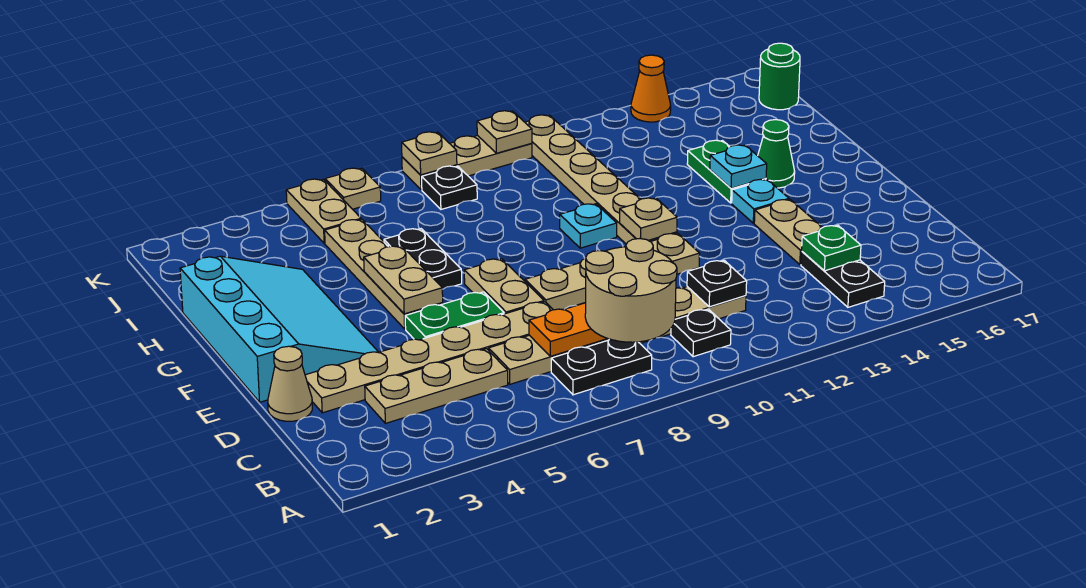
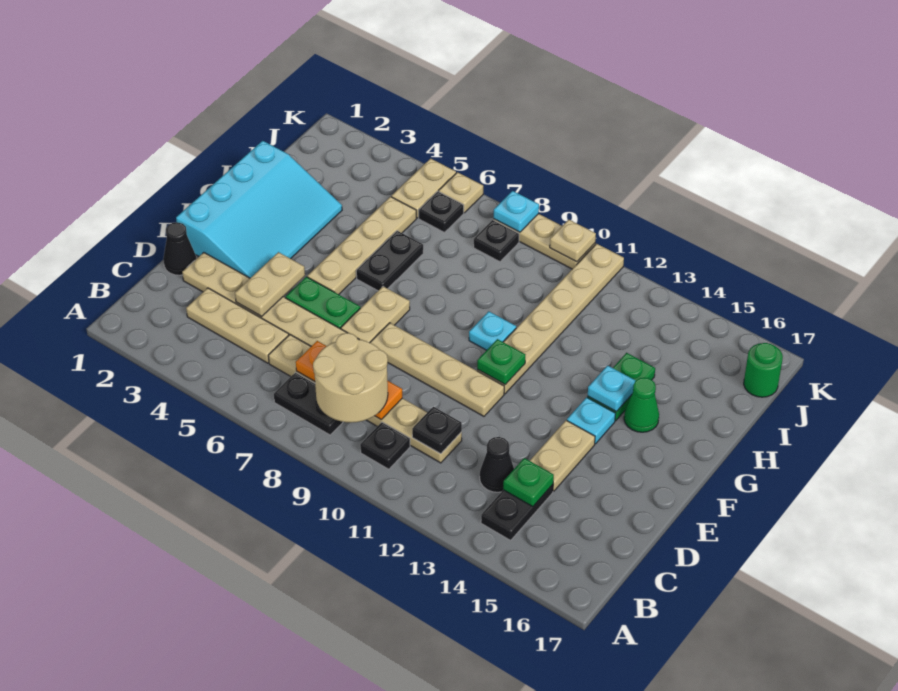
none -> black cone C13 level 1
tan cone D1 level 1 -> black cone D1 level 1
tan plate F5:G5 level 2 -> tan plate D4:E4 level 2
tan plate F11 level 2 -> green plate F11 level 2
none -> black plate J6 level 1
tan plate K8 level 2 -> cyan plate K8 level 2
orange cone K14 level 1 -> none

